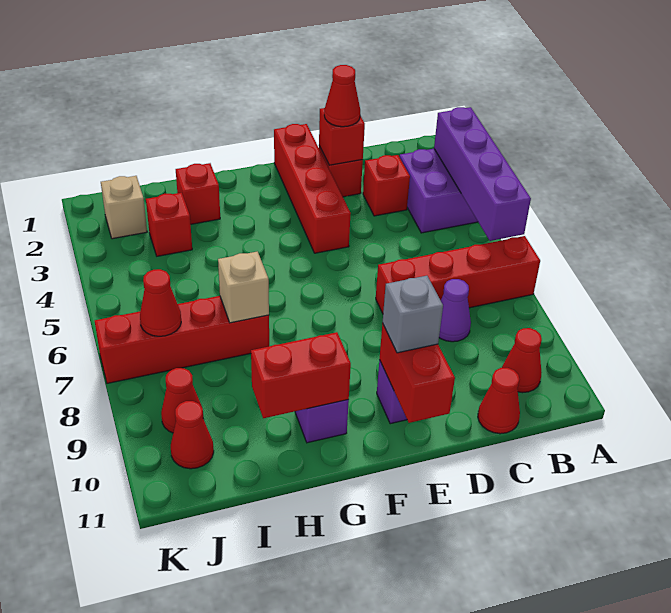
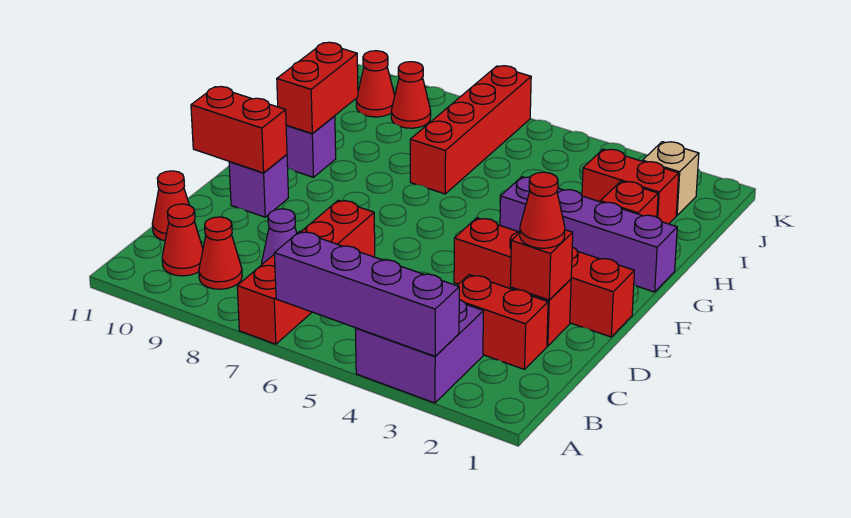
red brick C3 level 1 -> red brick C2:C3 level 1
grey brick E10 level 3 -> none
none -> purple brick G1:G4 level 1
tan brick H7 level 2 -> none
red brick I3 level 1 -> red brick I2:I3 level 1
red cone J7 level 2 -> red cone B9 level 1

